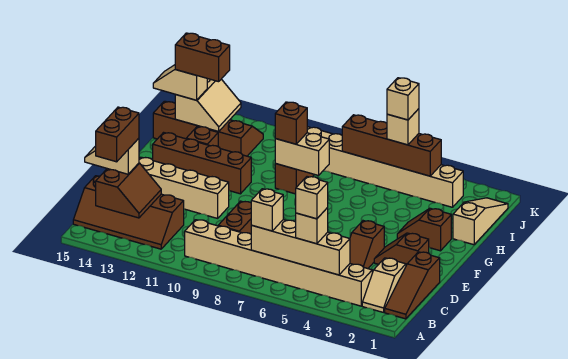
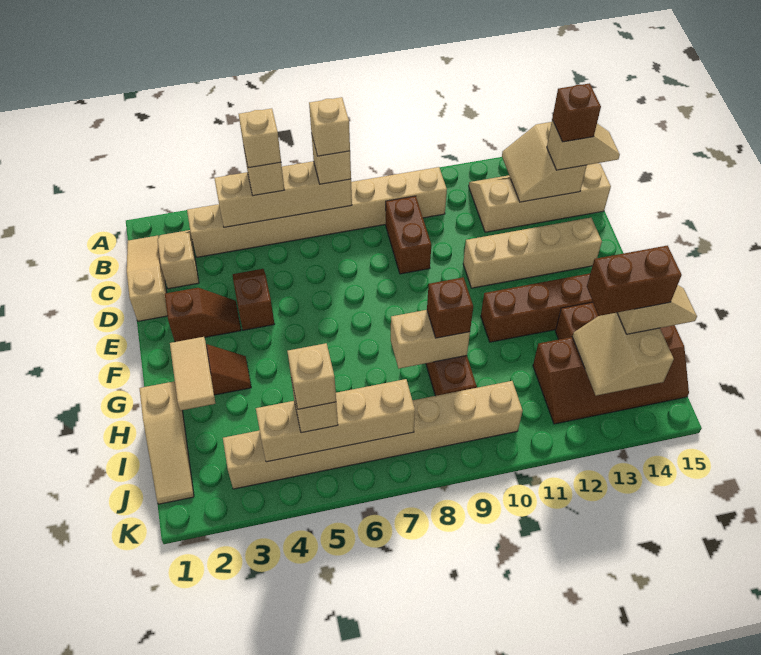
brown slope B1:D1 level 1 top D -> tan slope B1:D1 level 1 top D
none -> tan brick B7 level 4
brown slope B12:C15 level 1 top C -> tan slope B12:C15 level 1 top C
brown slope B13:C14 level 2 top 14 -> tan slope B13:C14 level 2 top 14
brown brick B14:C14 level 4 -> brown brick C14 level 4
none -> tan tile G2:H2 level 2
brown brick J4:J7 level 2 -> tan brick J4:J7 level 2

